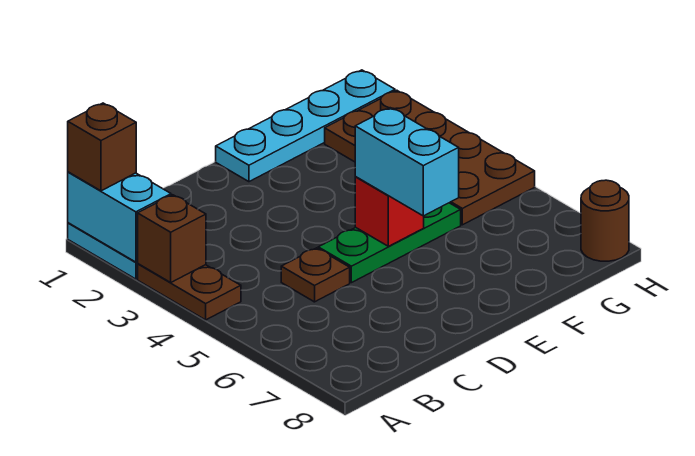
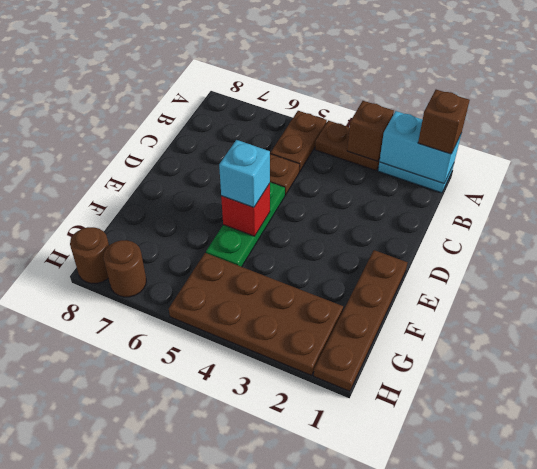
none -> brown plate A5:B5 level 1
cyan plate E1:H1 level 1 -> brown plate E1:H1 level 1
cyan brick E5:E6 level 3 -> cyan brick E5 level 3
none -> brown round brick H7 level 1

